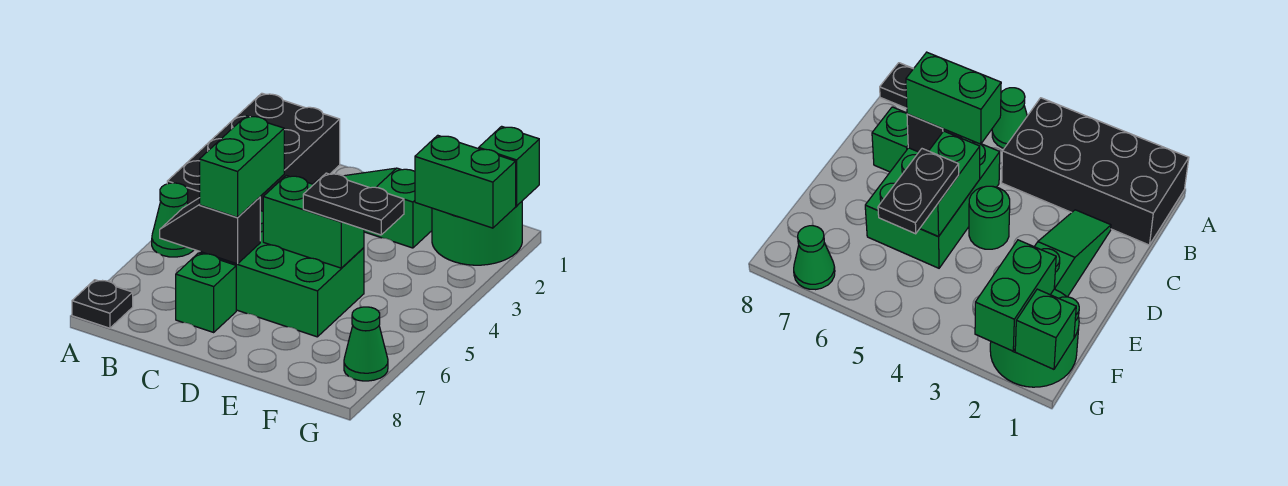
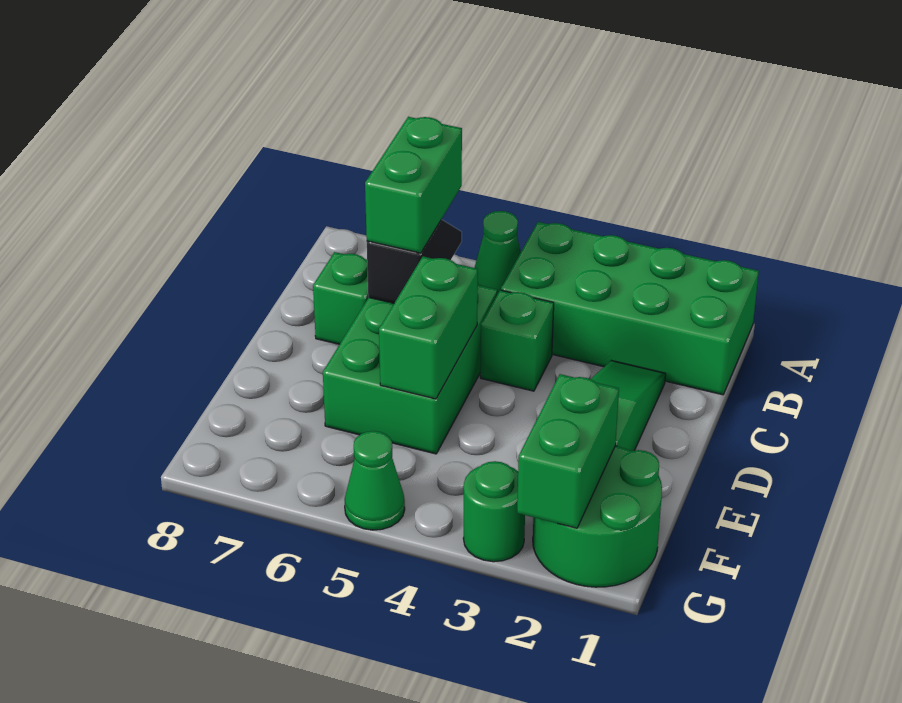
black brick A1:B4 level 1 -> green brick A1:B4 level 1
black plate A8 level 1 -> none
green brick C5:C6 level 3 -> green brick B6:C6 level 3
green round brick D4 level 1 -> green round brick G3 level 1
black plate E5:F5 level 3 -> none
green brick G1 level 2 -> green brick C4 level 1
green cone G7 level 1 -> green cone G5 level 1

